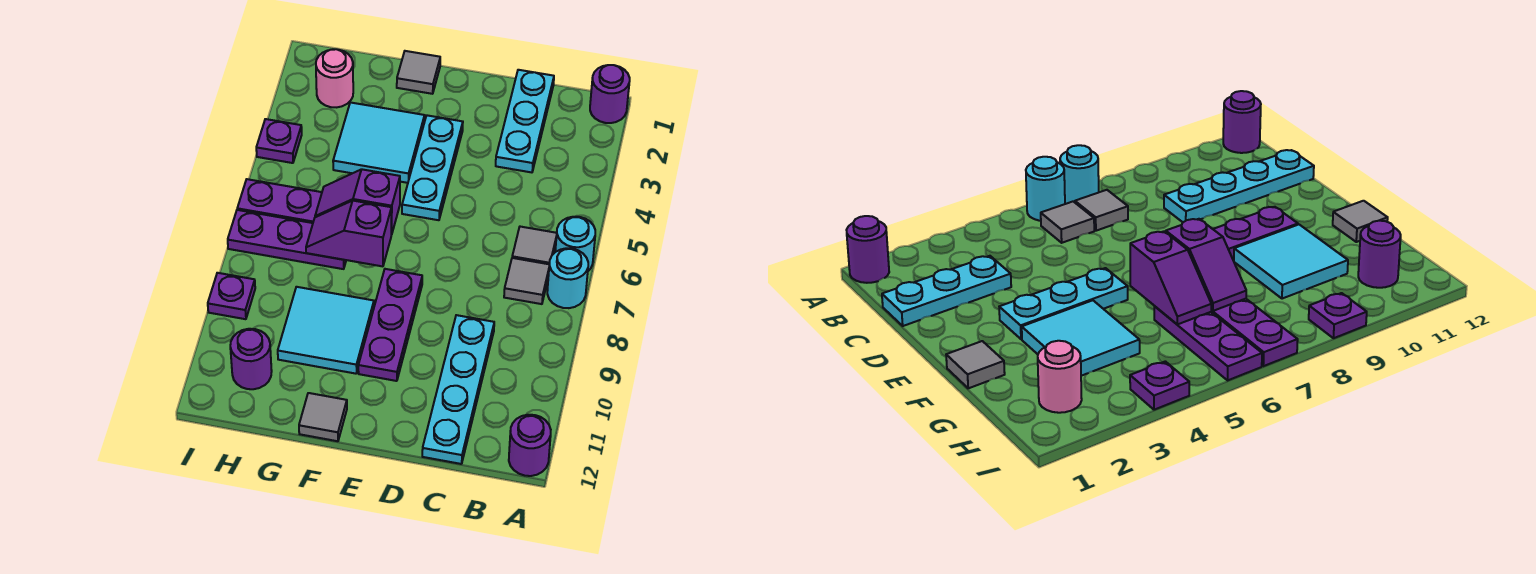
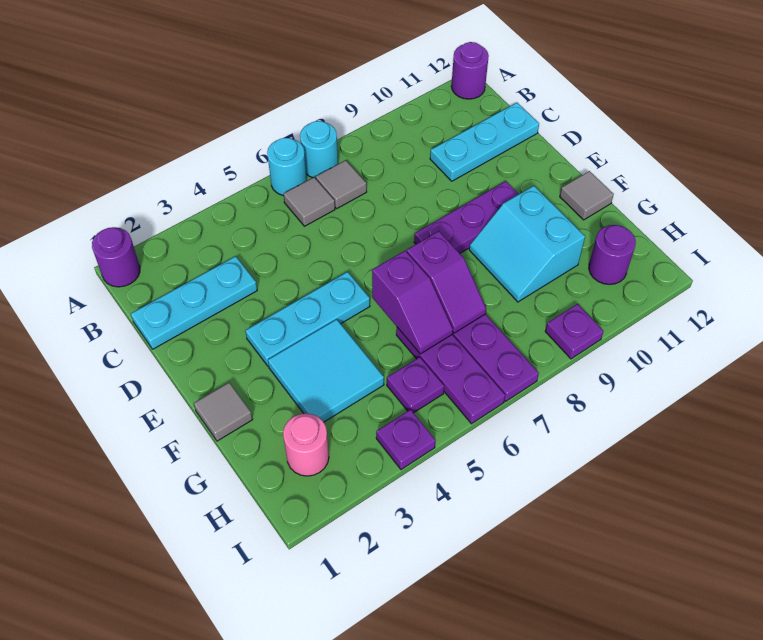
cyan plate C9:C12 level 1 -> cyan plate C10:C12 level 1
cyan tile F9:G10 level 1 -> cyan slope F9:G10 level 1 top 10
none -> purple plate H5 level 1

